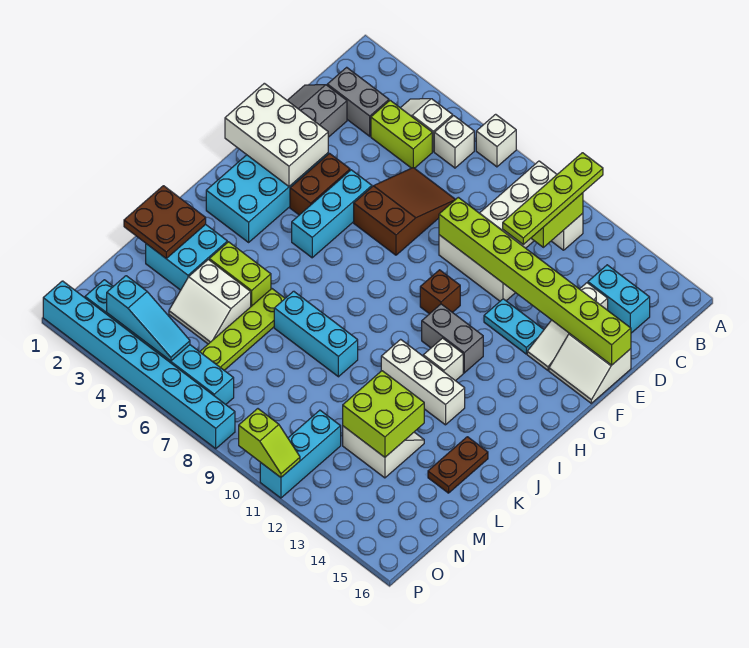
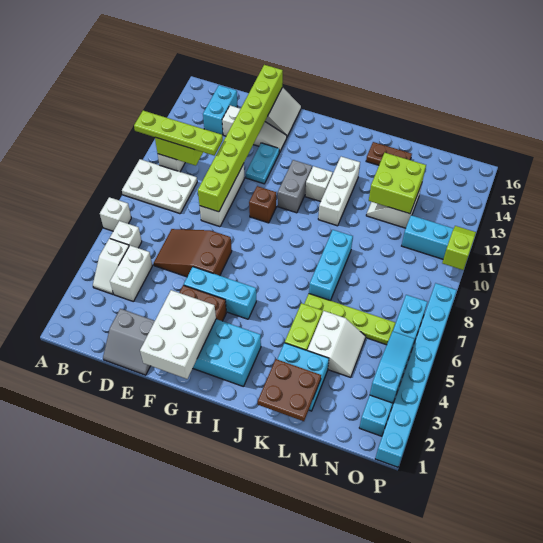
grey brick C2:C3 level 1 -> none
lime brick C4:C5 level 1 -> white brick C4:C5 level 1

